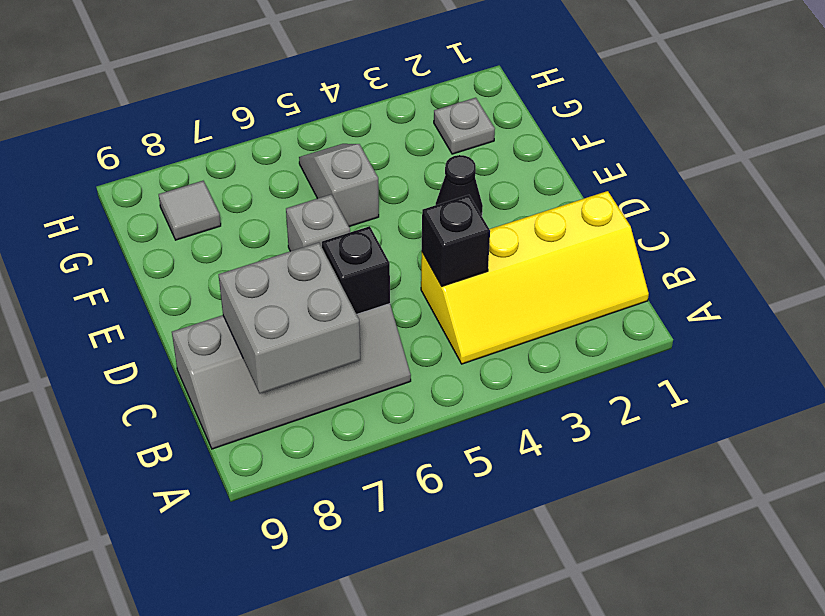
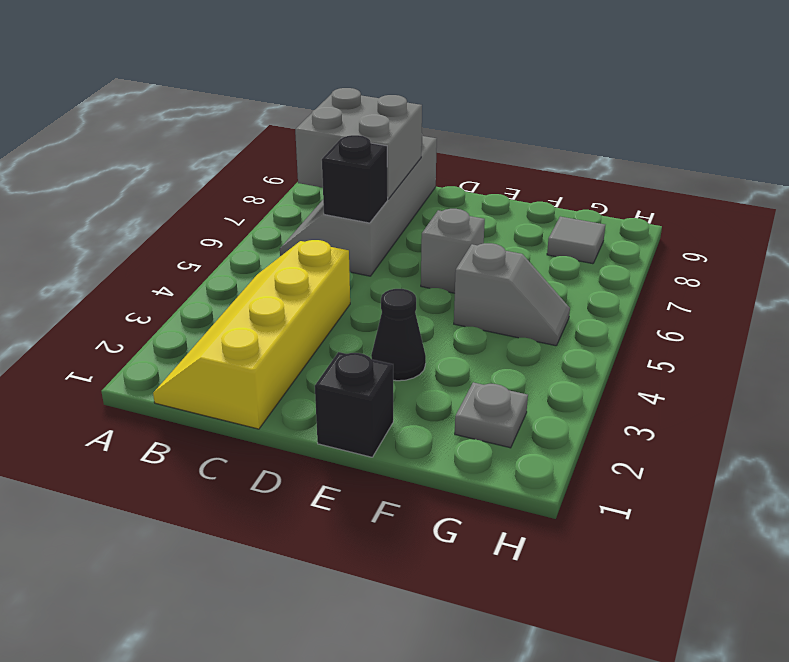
black brick C4 level 2 -> black brick E1 level 1

